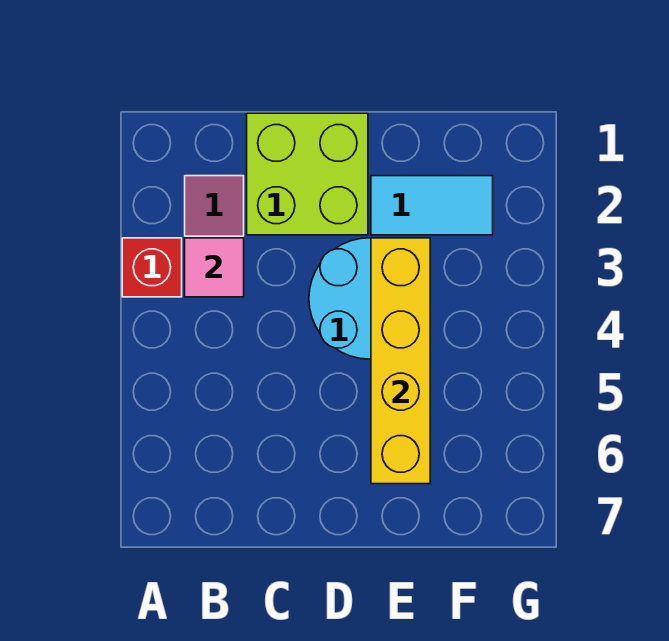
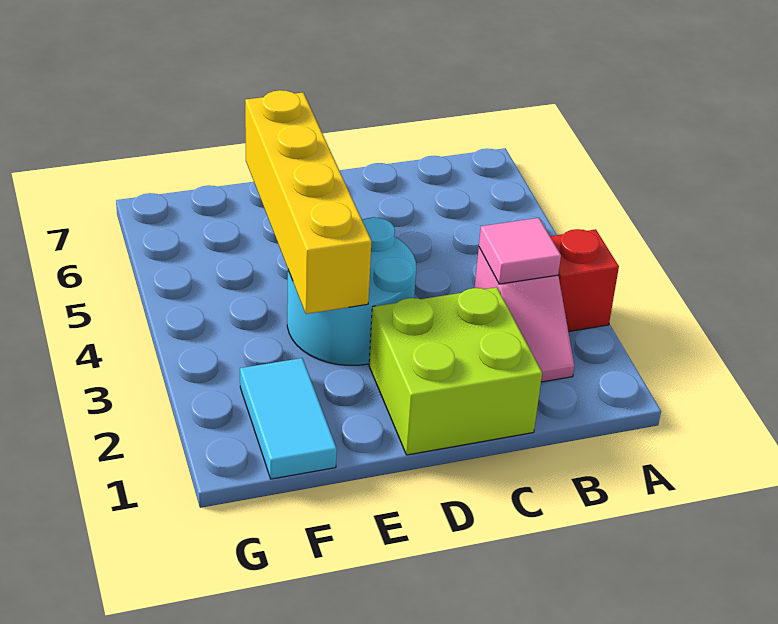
cyan tile E2:F2 level 1 -> cyan tile F1:F2 level 1

